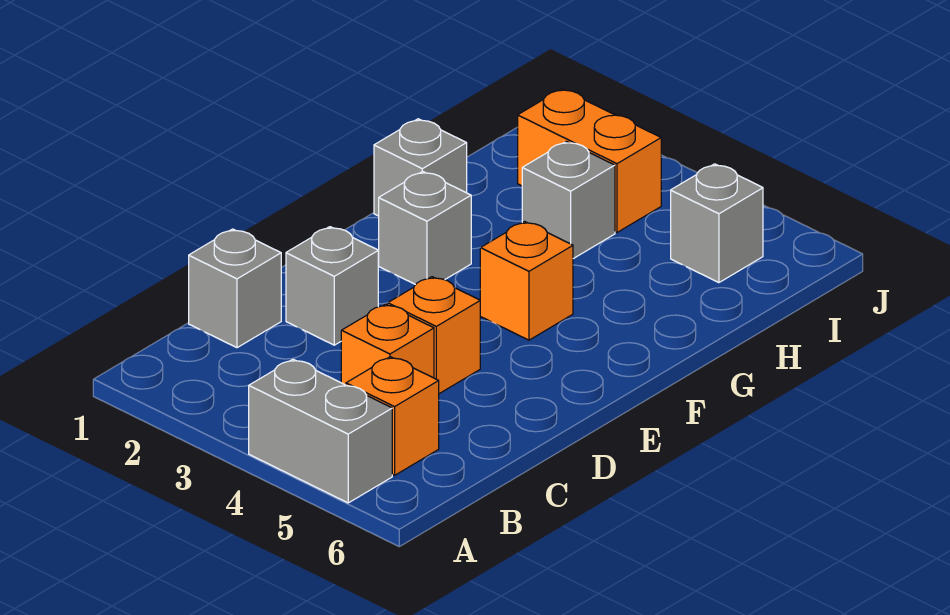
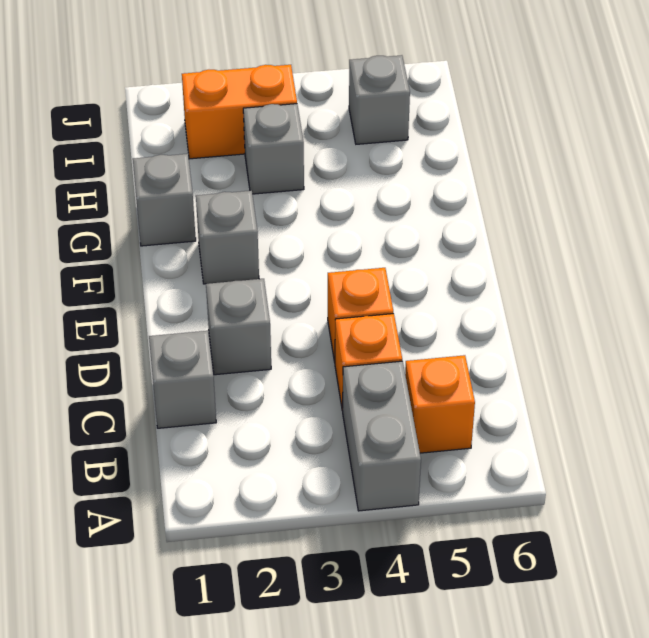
grey brick A4:A5 level 1 -> grey brick A4:B4 level 1
orange brick F4 level 1 -> none

